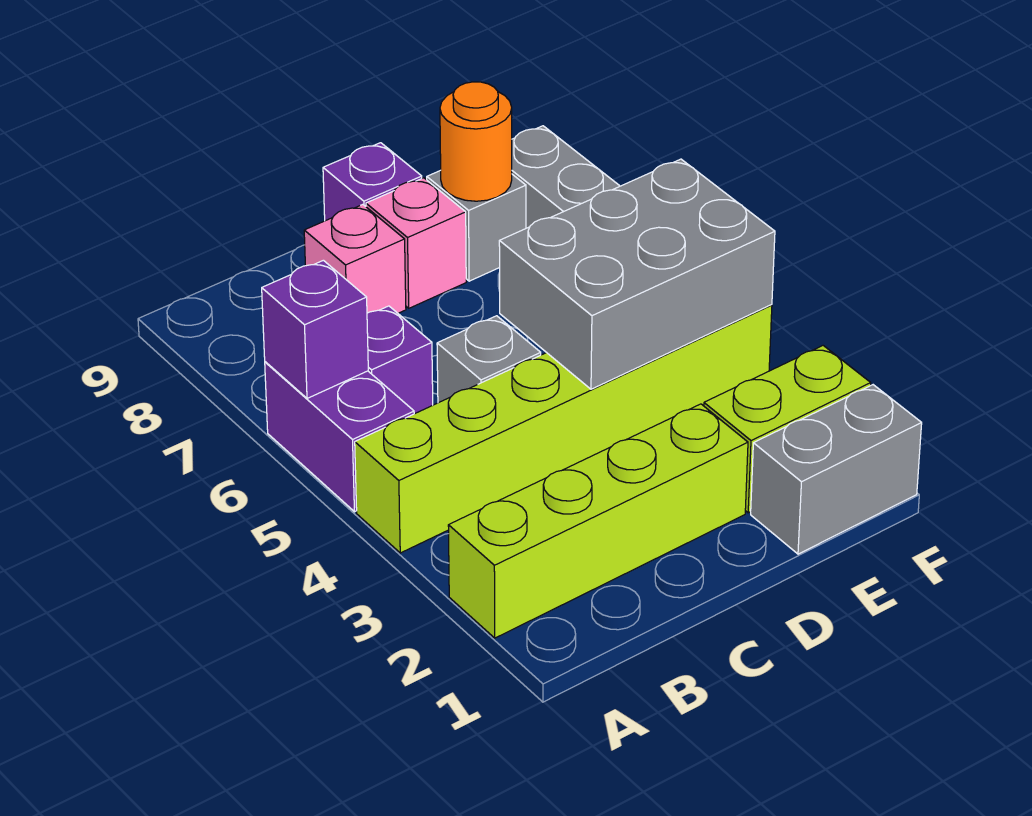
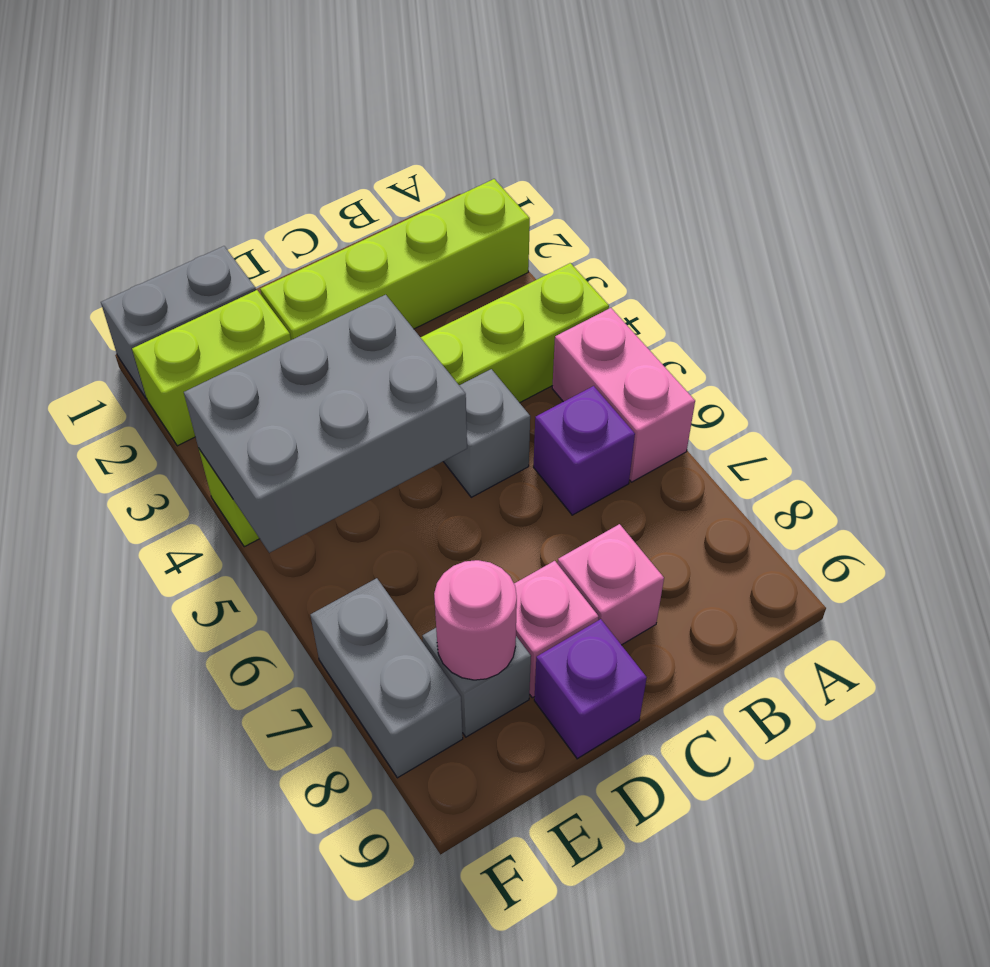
purple brick A5:A6 level 1 -> pink brick A5:A6 level 1
purple brick A6 level 2 -> none
orange round brick E8 level 2 -> pink round brick E8 level 2

